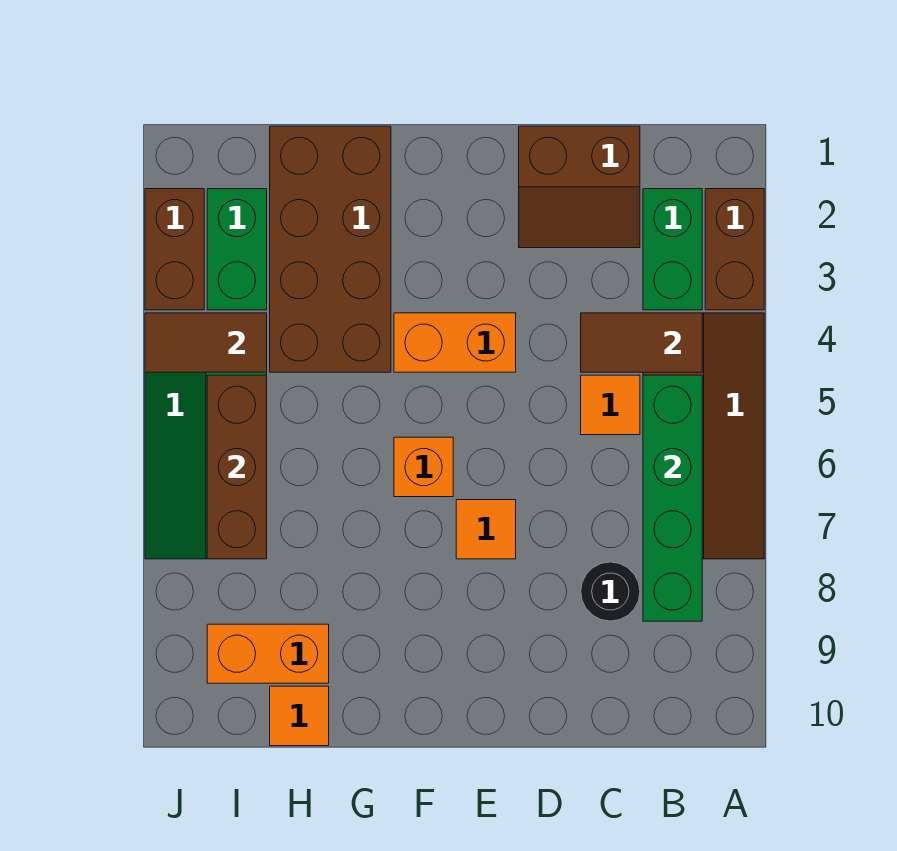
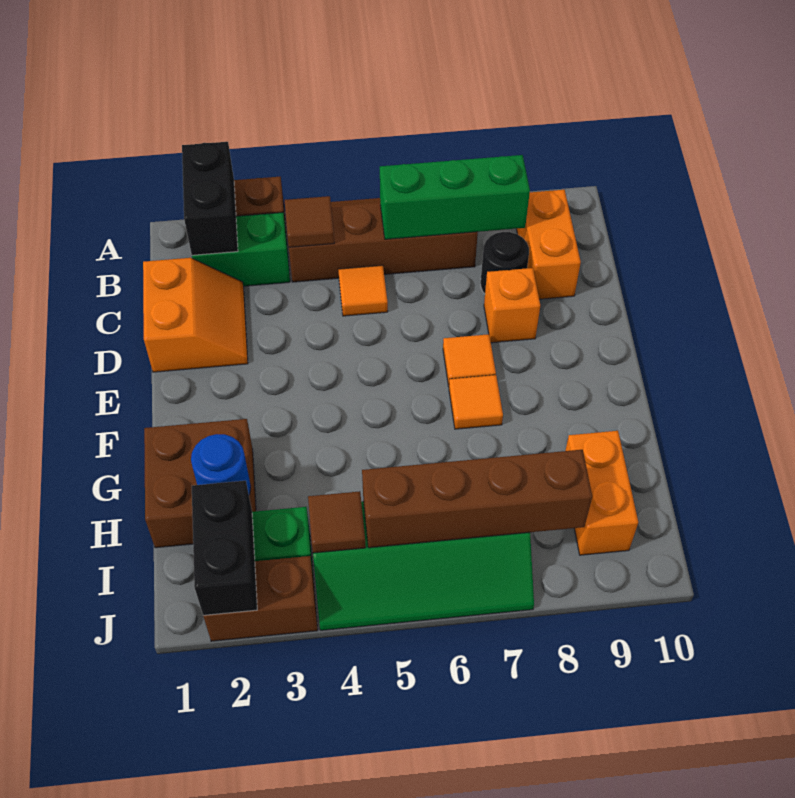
none -> black brick A2:B2 level 2
brown tile B4:C4 level 2 -> brown tile B4 level 2
green brick B5:B8 level 2 -> green brick B6:B8 level 2
brown slope C1:D2 level 1 top 1 -> orange slope C1:D2 level 1 top 1
orange brick E4:F4 level 1 -> orange brick B9:C9 level 1
orange brick F6 level 1 -> orange brick D8 level 1
brown brick G1:H4 level 1 -> brown brick G1:H2 level 1
none -> blue round brick H2 level 2
orange tile H10 level 1 -> orange tile F7 level 1
none -> black brick I2:J2 level 2
brown tile I4:J4 level 2 -> brown tile I4 level 2
brown brick I5:I7 level 2 -> brown brick I5:I8 level 2

